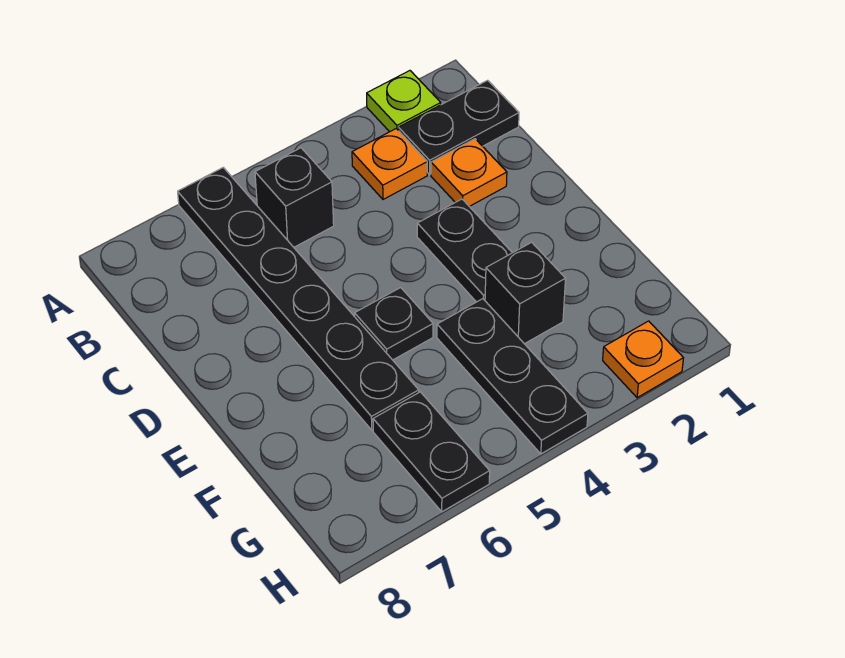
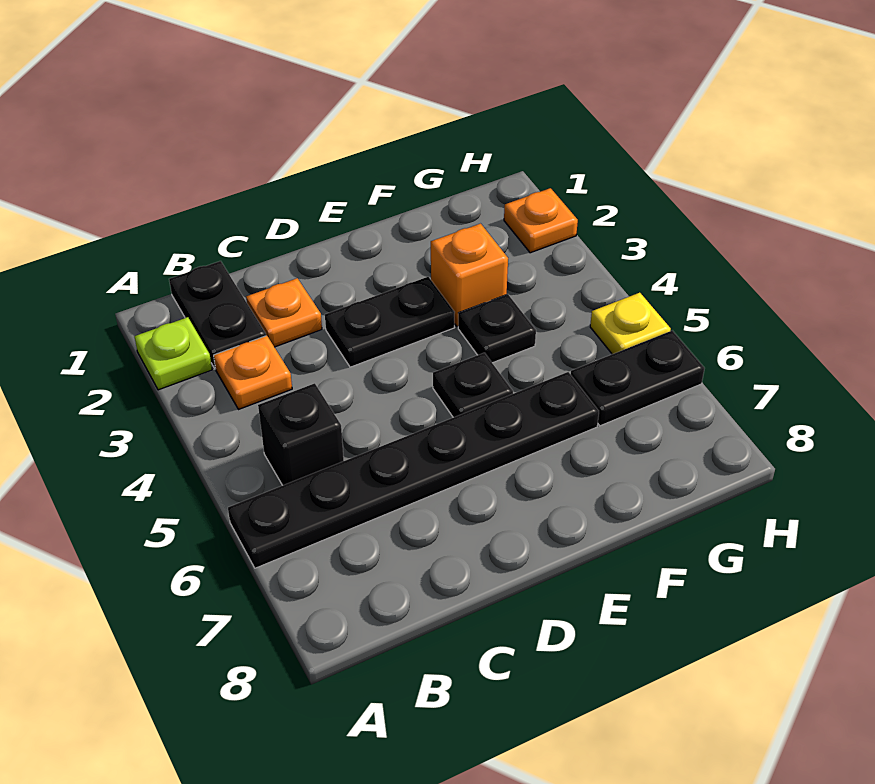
black brick F3 level 1 -> orange brick F3 level 1
black plate F4:H4 level 1 -> black plate F4 level 1
none -> yellow plate H5 level 1

